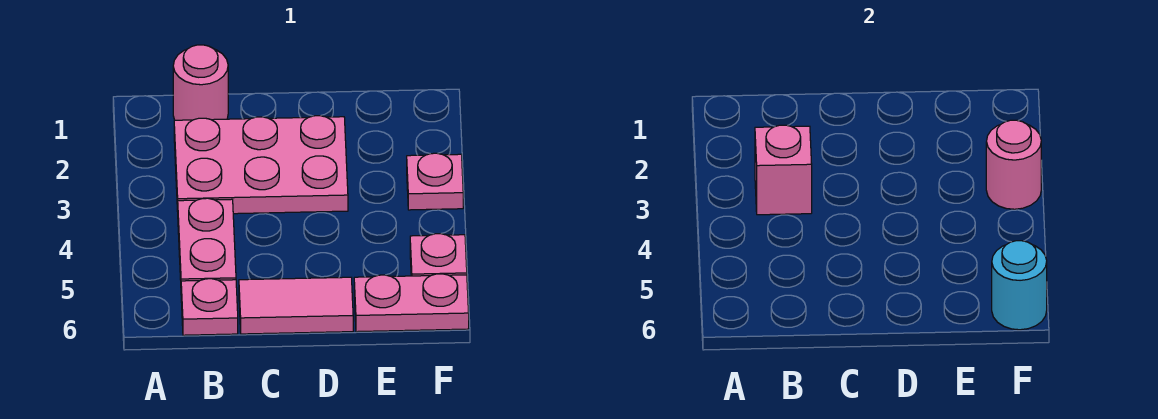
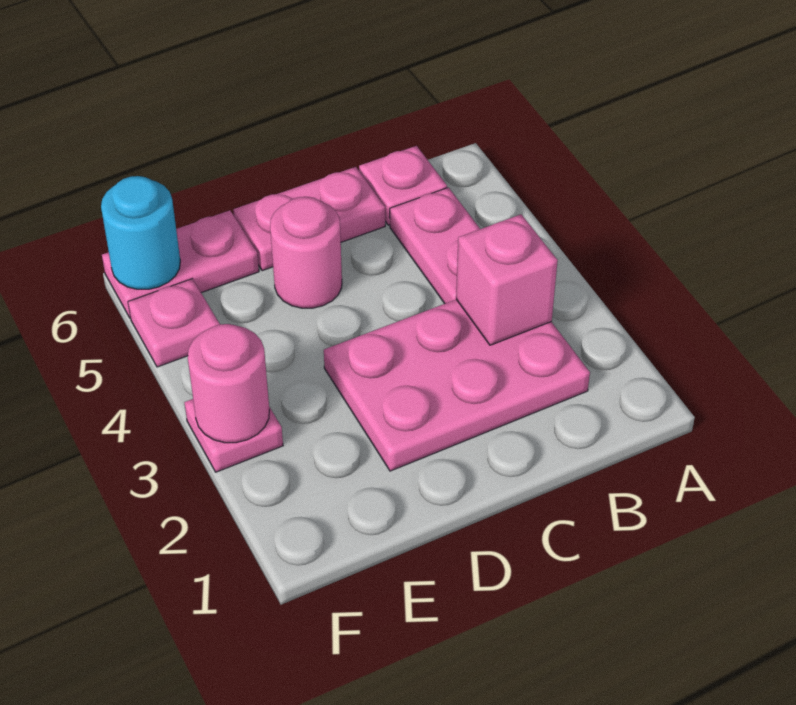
pink round brick B1 level 1 -> pink round brick D5 level 1
pink tile C6:D6 level 1 -> pink plate C6:D6 level 1

